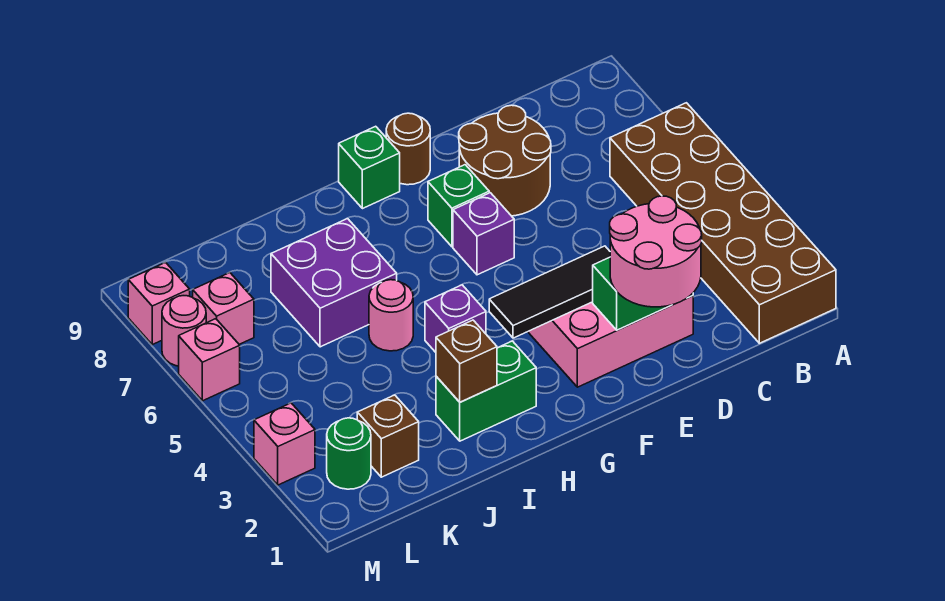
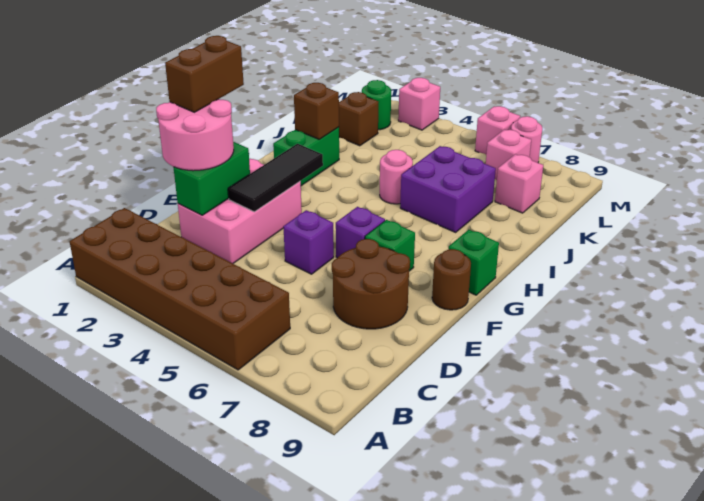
none -> brown brick E1:F1 level 4
purple brick H4 level 1 -> purple brick E5 level 1
pink brick M8 level 1 -> pink brick K8 level 1

